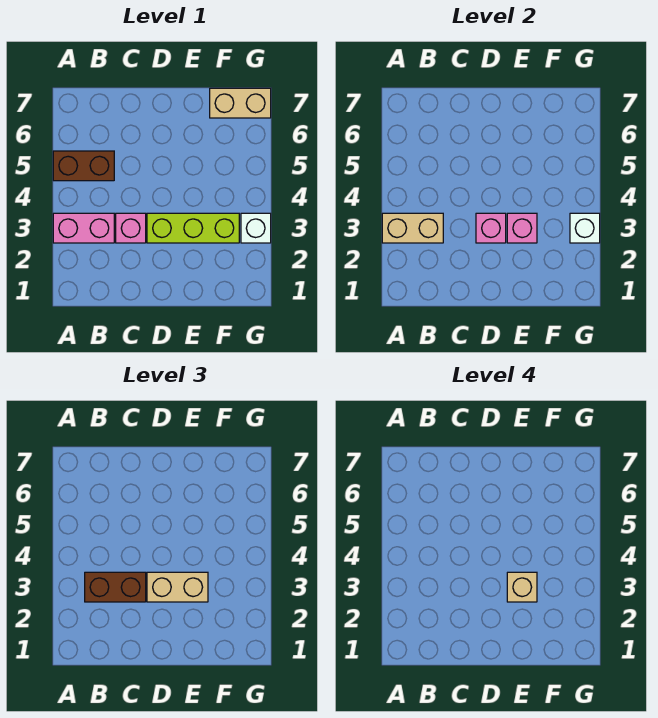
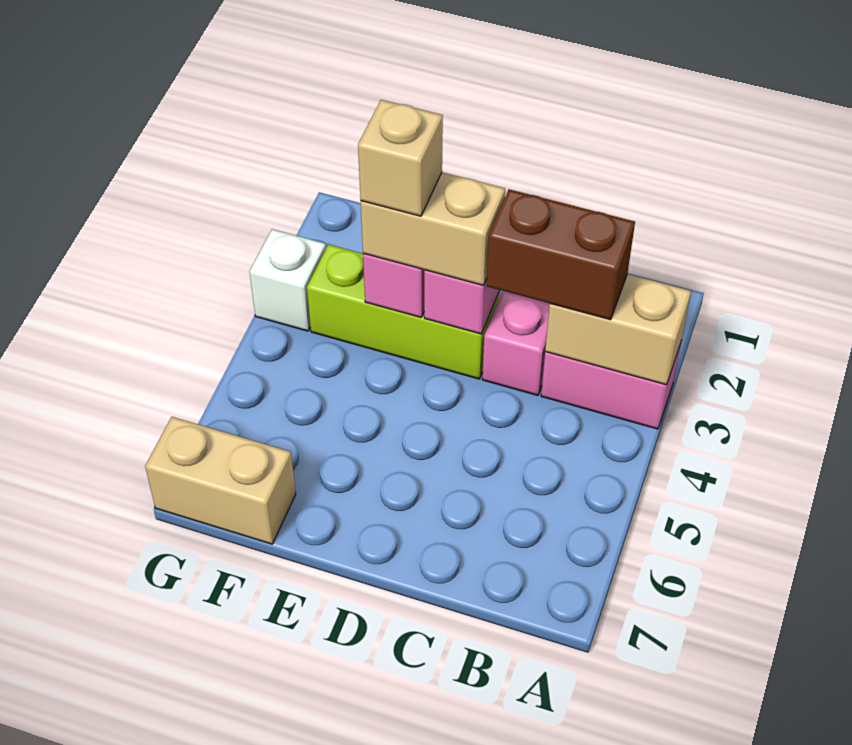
brown brick A5:B5 level 1 -> none
white brick G3 level 2 -> none

